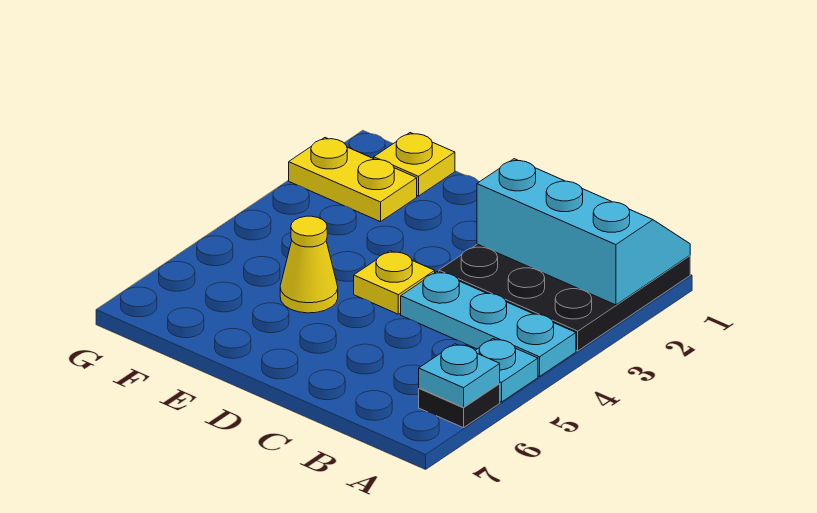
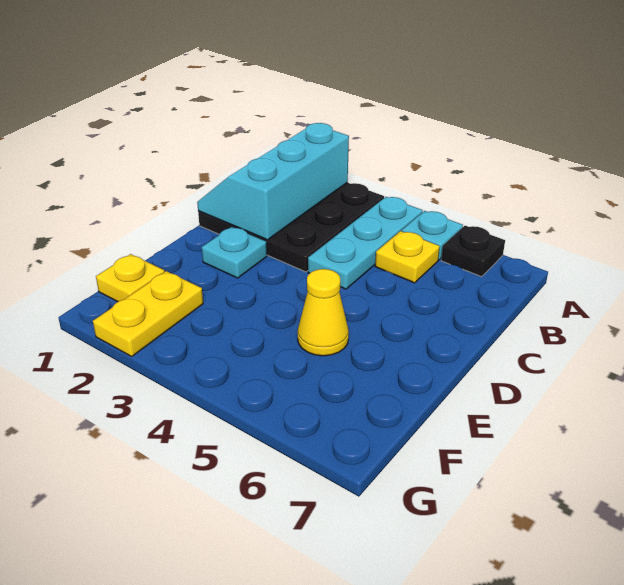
cyan plate A6 level 2 -> cyan plate D2 level 1
yellow plate D4 level 1 -> yellow plate B5 level 1

